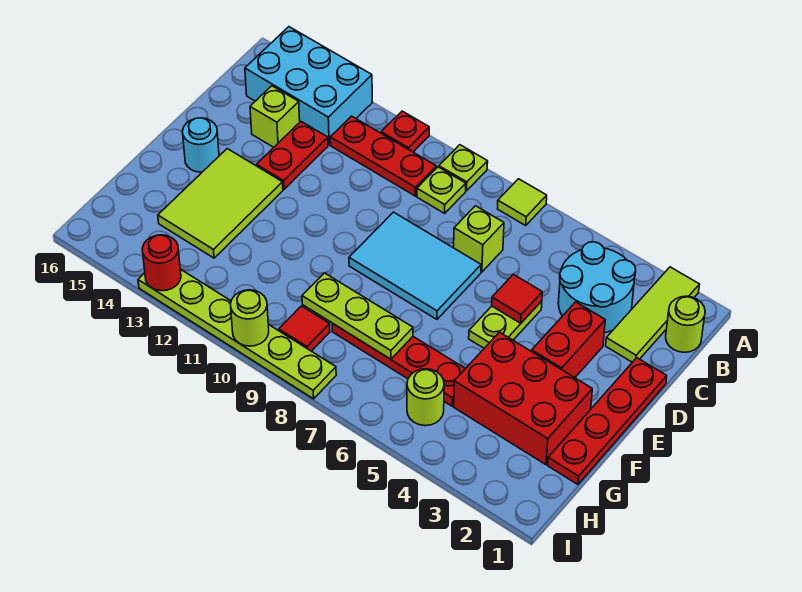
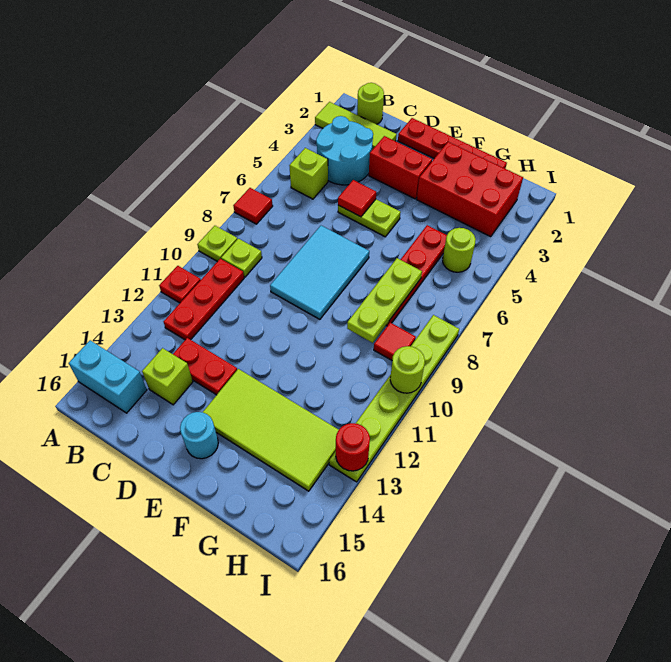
lime tile A7 level 1 -> red tile A7 level 1
cyan brick A13:B15 level 1 -> cyan brick A15:B15 level 1
lime brick C7 level 1 -> lime brick B5 level 1
lime tile E13:G14 level 1 -> lime tile E13:H14 level 1
red brick F2:G4 level 1 -> red brick F2:H3 level 1

